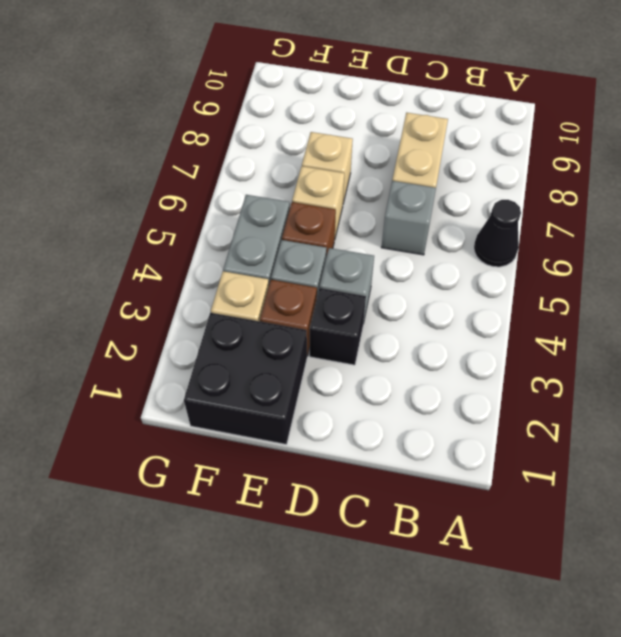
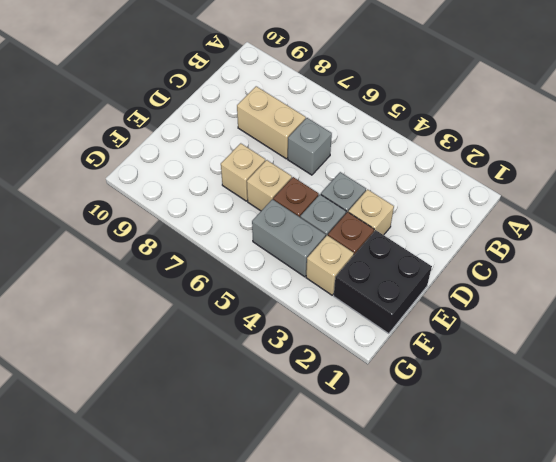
black cone A6 level 1 -> none
black brick D3 level 1 -> tan brick D3 level 1

